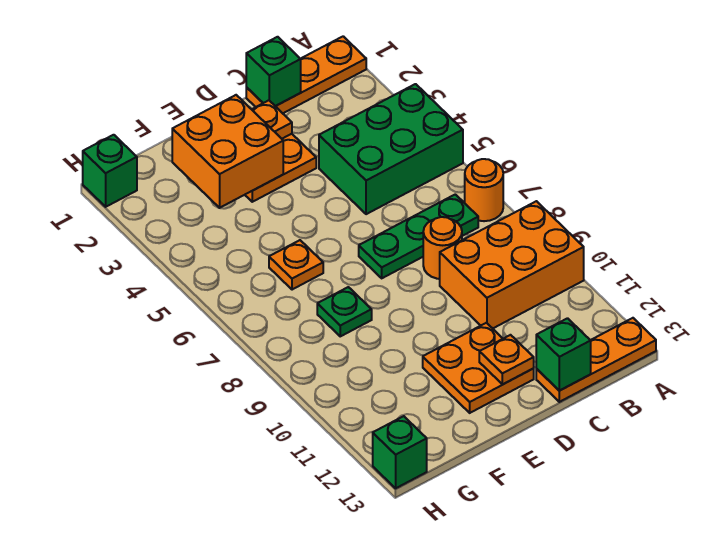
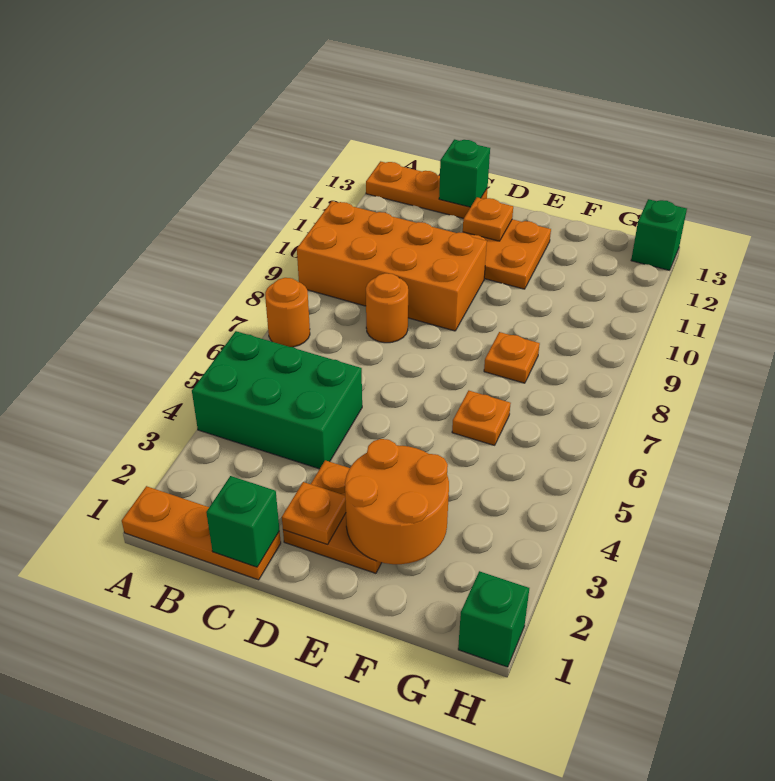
orange brick A9:C10 level 1 -> orange brick A9:D10 level 1
green plate B7:D7 level 1 -> none
orange brick E2:F3 level 2 -> orange round brick E2:F3 level 2
green plate F8 level 1 -> orange plate F8 level 1

